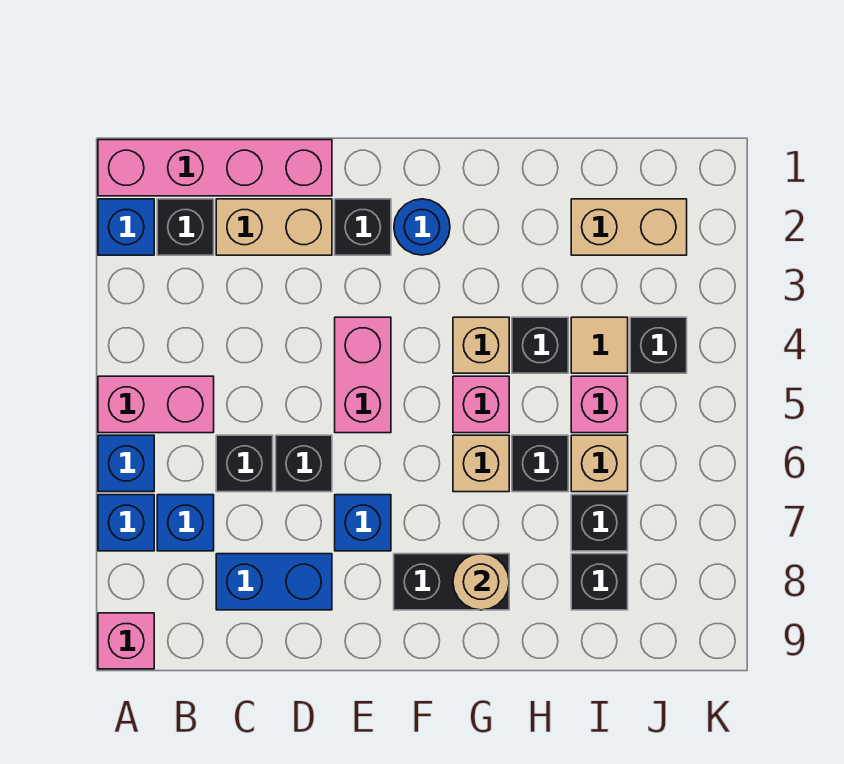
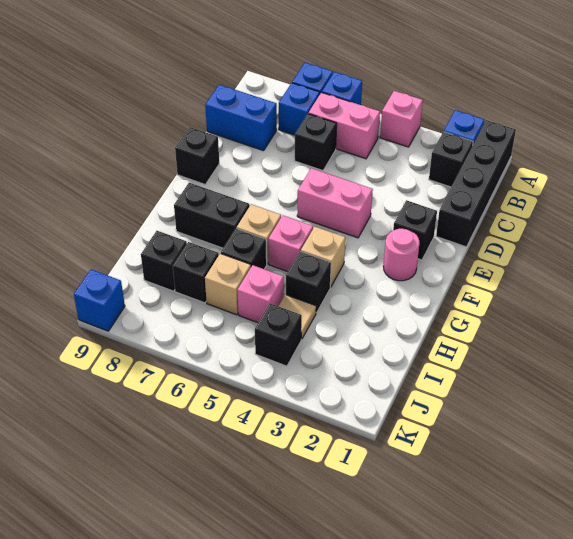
pink brick A1:D1 level 1 -> black brick A1:D1 level 1
pink brick A5:B5 level 1 -> pink brick B5:B6 level 1
pink brick A9 level 1 -> pink brick A4 level 1
tan brick C2:D2 level 1 -> none
blue brick C8:D8 level 1 -> blue brick C8:C9 level 1
black brick D6 level 1 -> black brick E9 level 1
blue brick E7 level 1 -> blue brick K9 level 1
blue round brick F2 level 1 -> pink round brick F2 level 1
black brick F8:G8 level 1 -> black brick G7:G8 level 1
tan round brick G8 level 2 -> none
tan brick I2:J2 level 1 -> none

